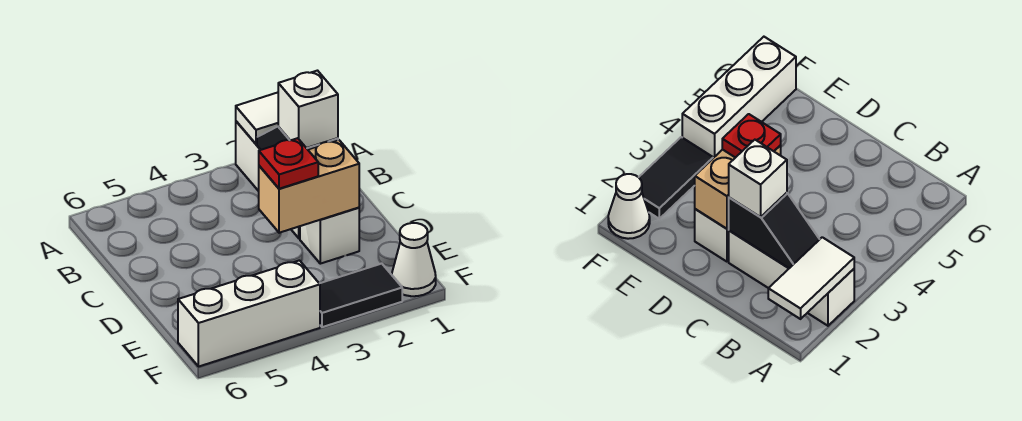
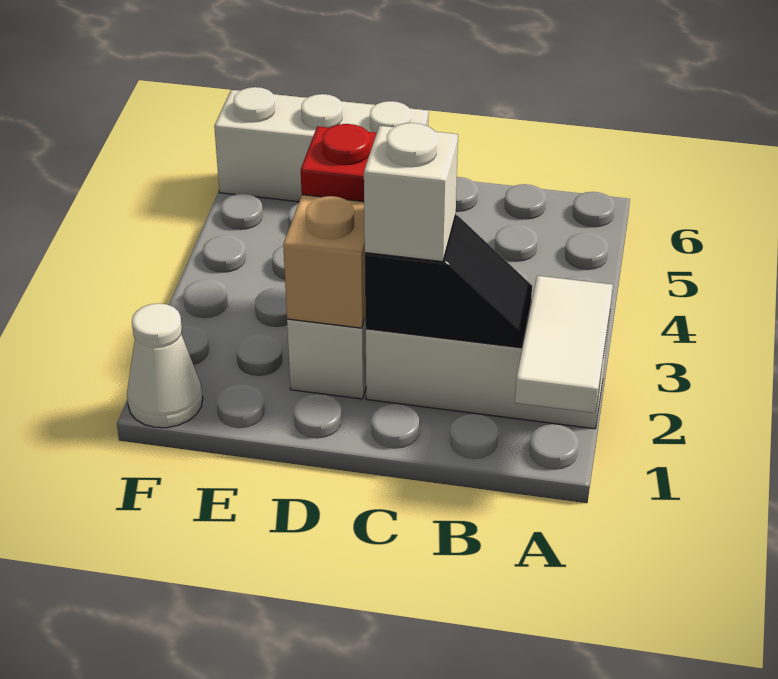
black tile F2:F3 level 1 -> none
white brick F4:F6 level 1 -> white brick D6:F6 level 1

